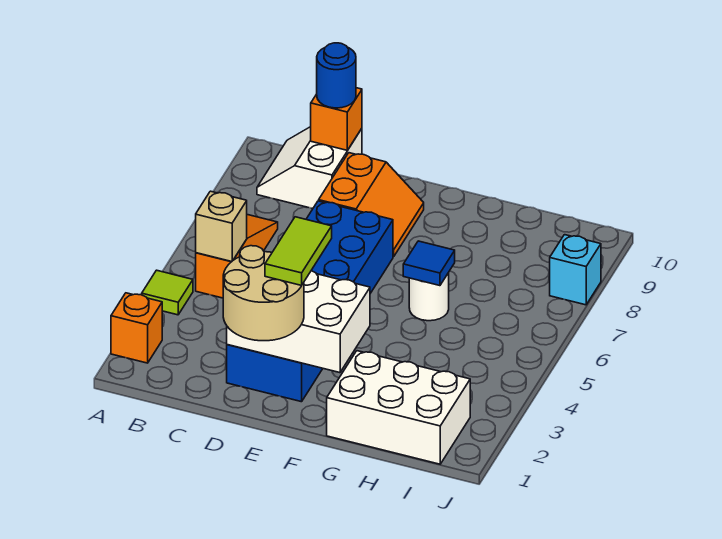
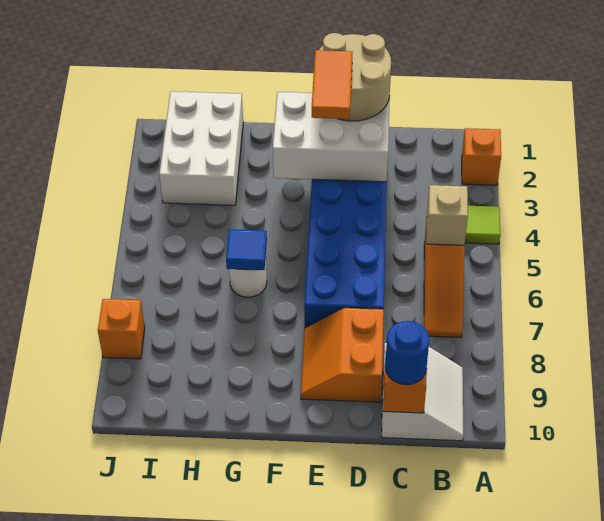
lime tile E2:E3 level 4 -> orange tile E2:E3 level 4
white brick G1:I2 level 1 -> white brick H1:I3 level 1
cyan brick J8 level 1 -> orange brick J8 level 1

